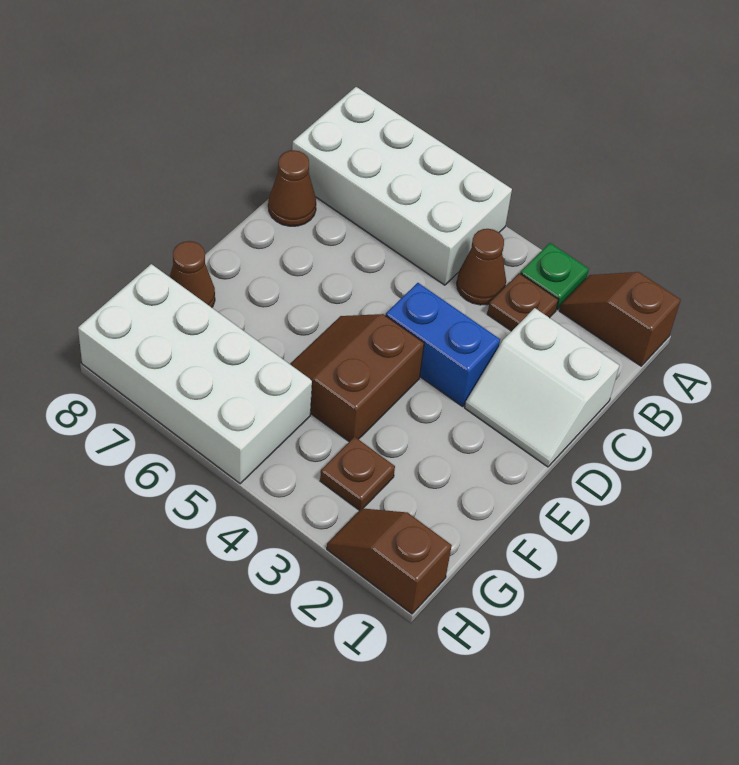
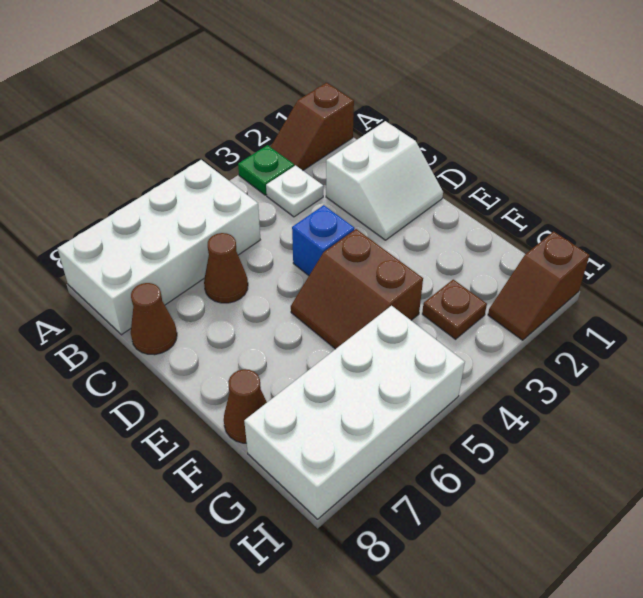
brown plate B3 level 1 -> white plate B3 level 1
brown cone B4 level 1 -> brown cone C6 level 1
blue brick D3:D4 level 1 -> blue brick D4 level 1

